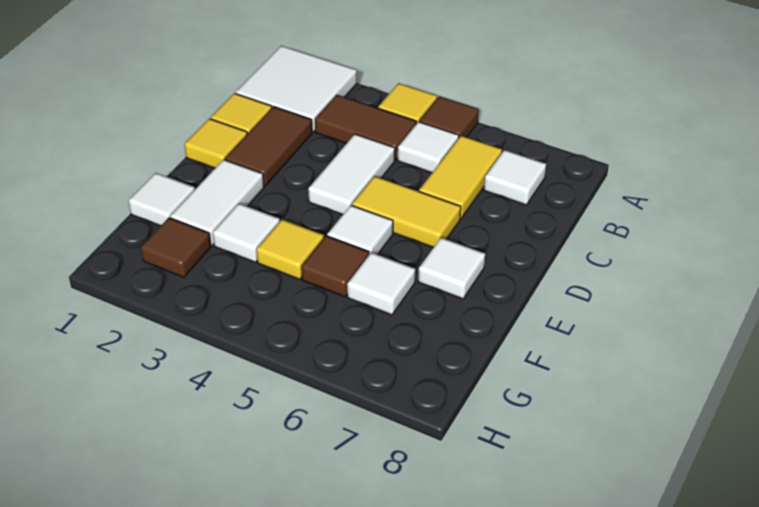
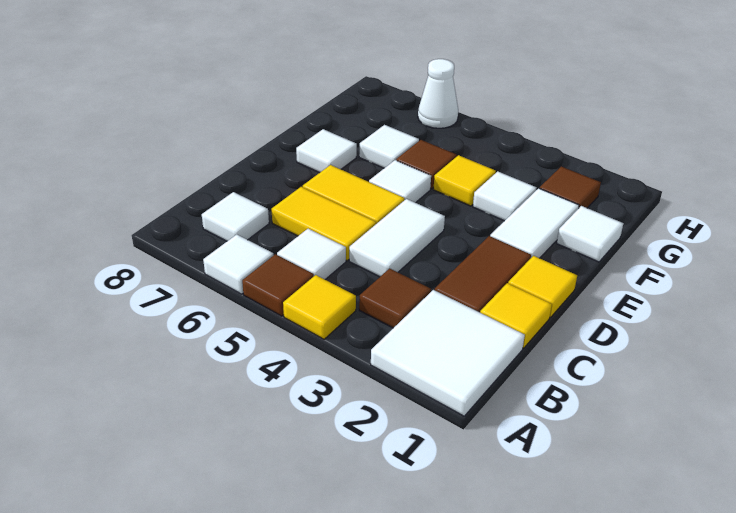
none -> white tile A6 level 1
brown tile B3:B4 level 1 -> brown tile B3 level 1
yellow tile B6:C6 level 1 -> yellow tile C5:C6 level 1
none -> white cone H6 level 1

